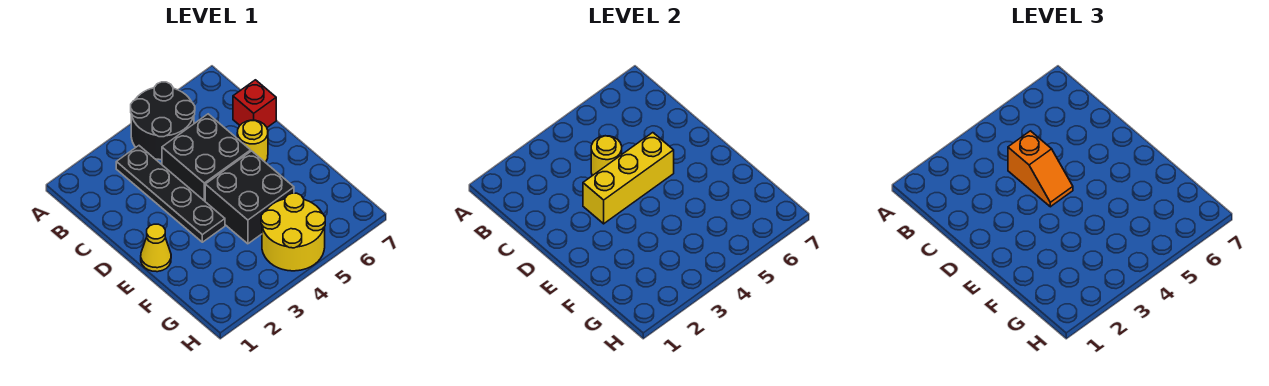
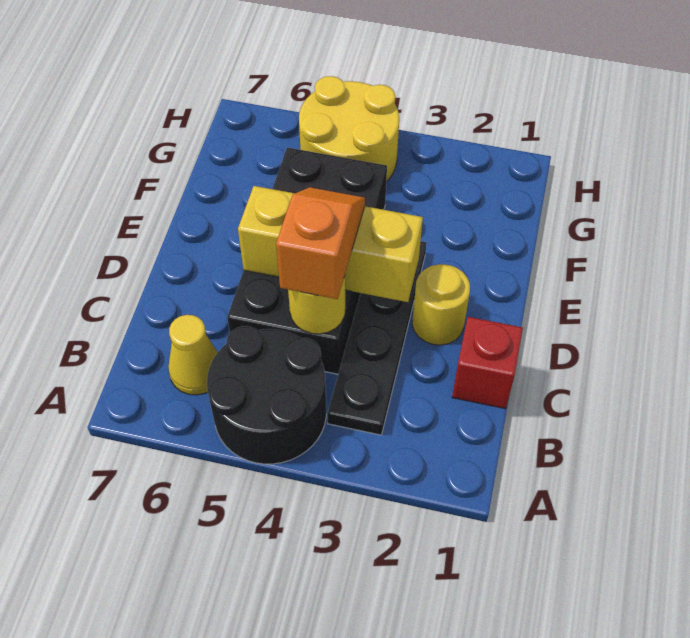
red brick C7 level 1 -> red brick C1 level 1
yellow round brick D6 level 1 -> yellow round brick D2 level 1
yellow cone E1 level 1 -> yellow cone B6 level 1

